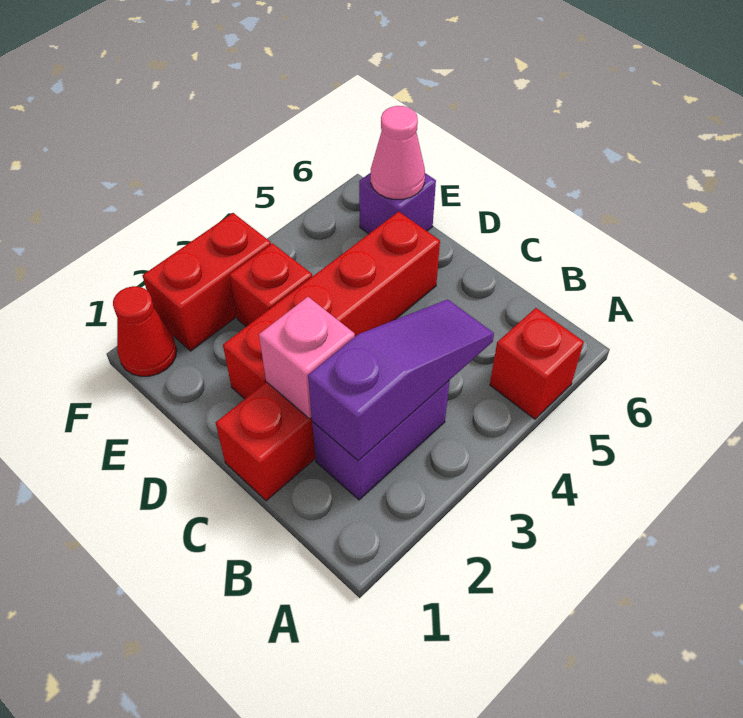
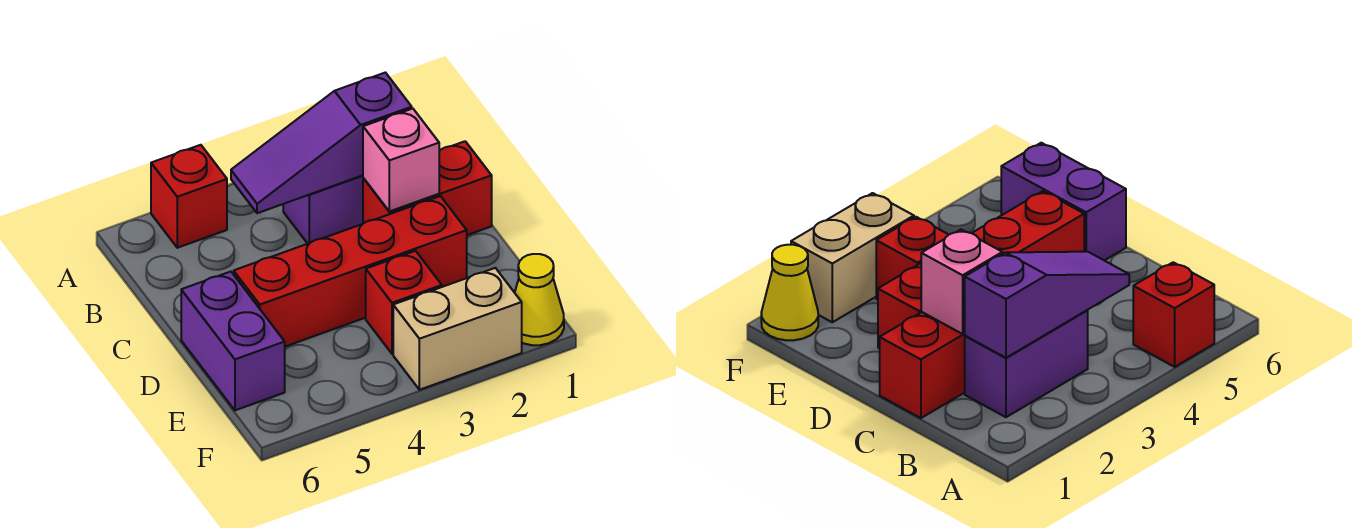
purple brick E6 level 1 -> purple brick D6:E6 level 1
pink cone E6 level 2 -> none
red cone F1 level 1 -> yellow cone F1 level 1
red brick F2:F3 level 1 -> tan brick F2:F3 level 1

